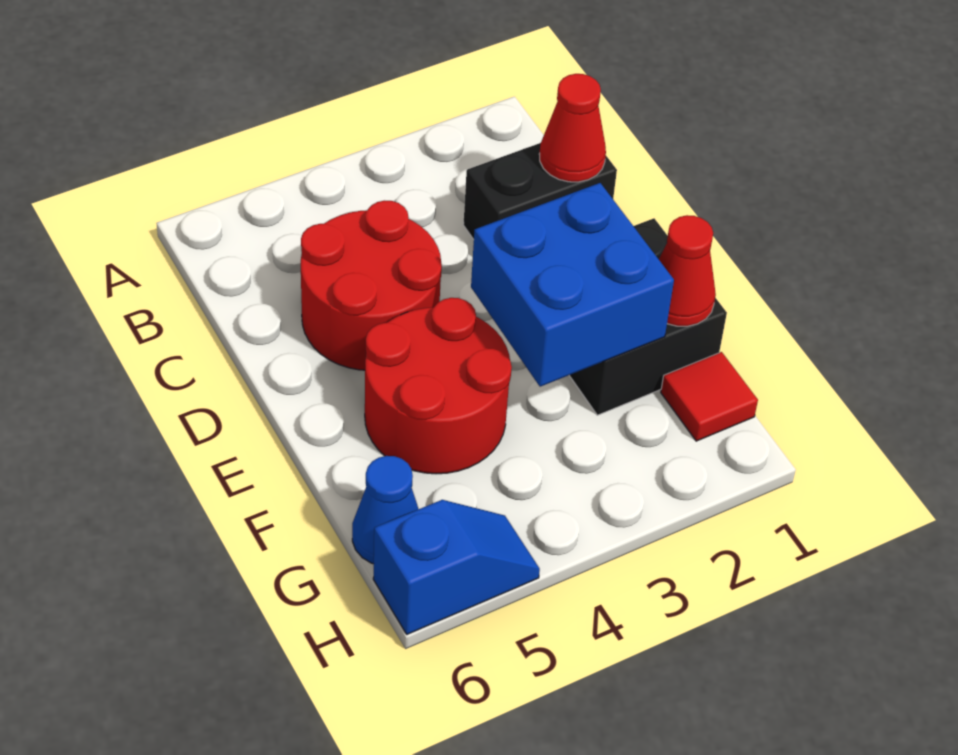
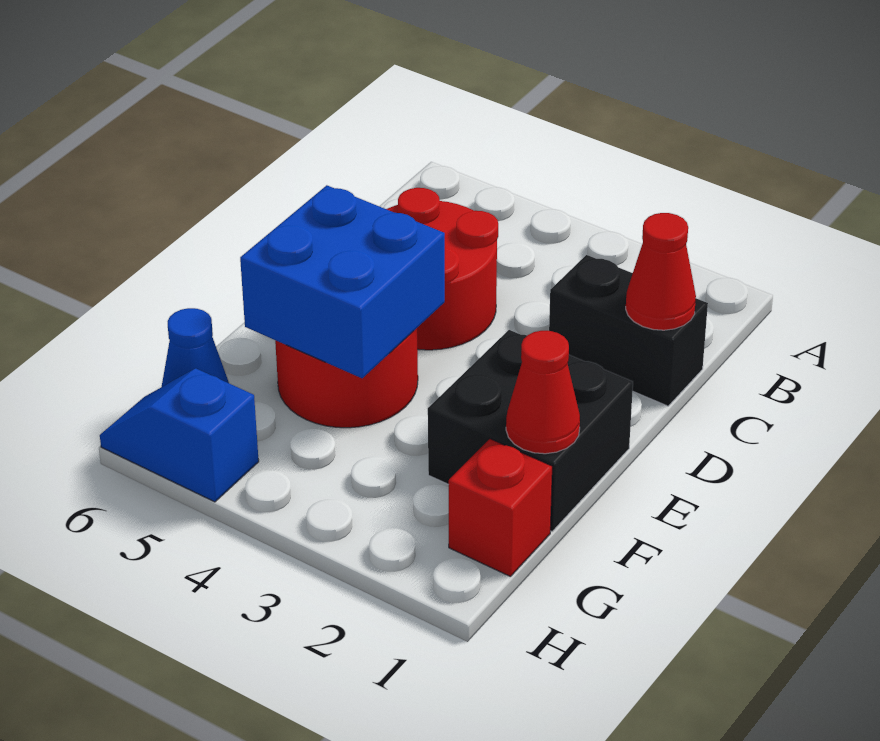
blue brick E2:F3 level 2 -> blue brick E4:F5 level 2
red tile G1 level 1 -> red brick G1 level 1
blue slope H5:H6 level 1 top 6 -> blue slope H5:H6 level 1 top 5

